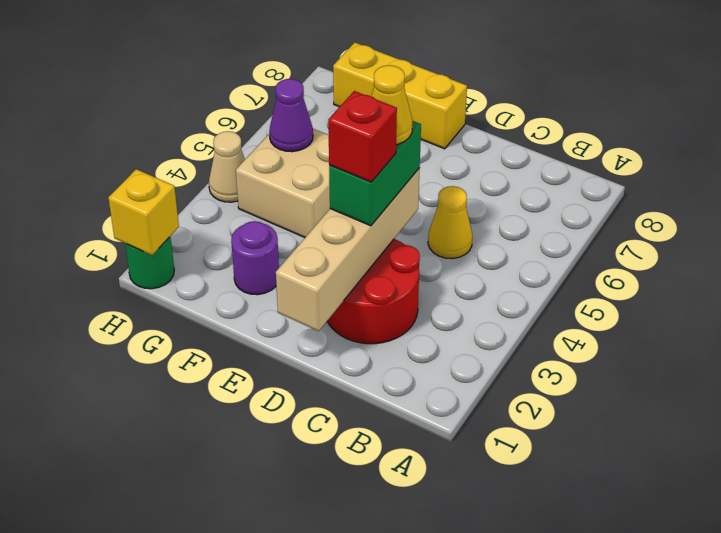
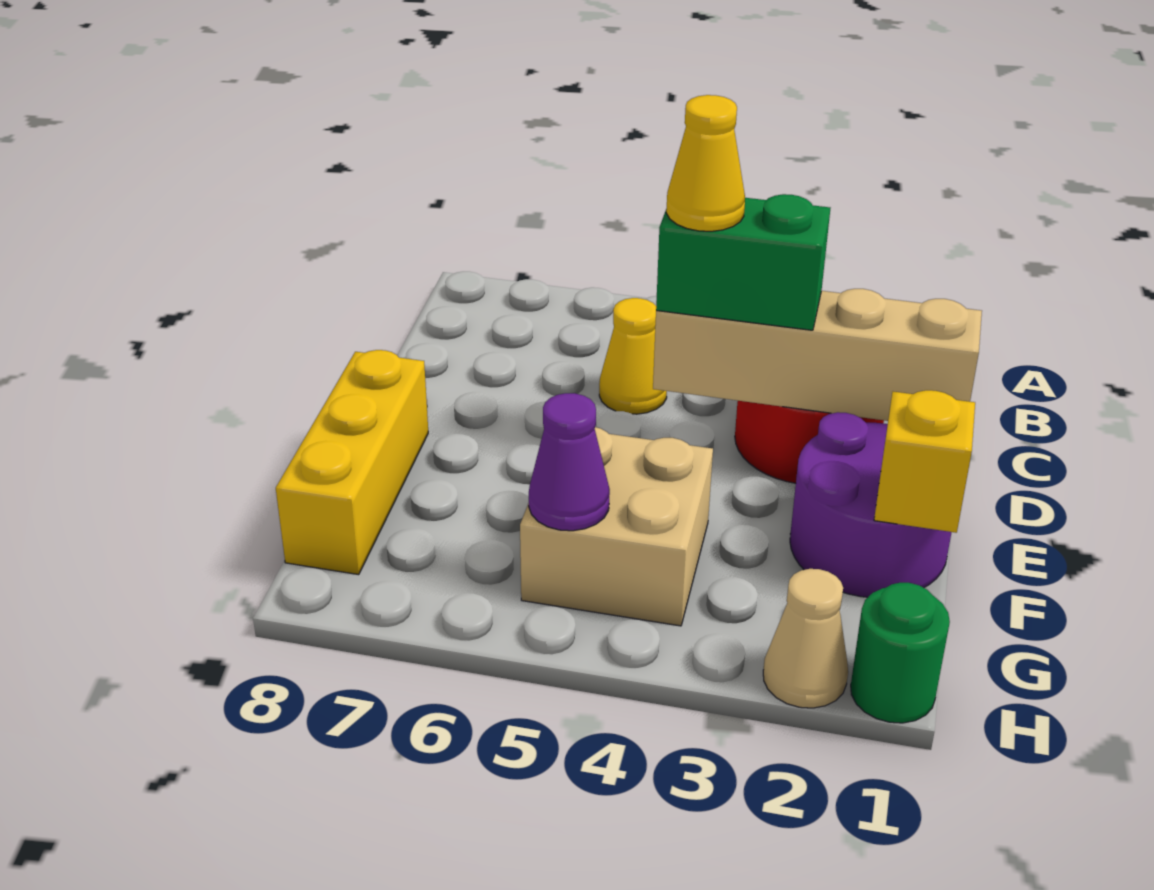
red brick D3 level 4 -> none
purple round brick F2 level 1 -> purple round brick E1:F2 level 1
yellow brick H1 level 2 -> yellow brick F1 level 2
tan cone H4 level 1 -> tan cone H2 level 1

